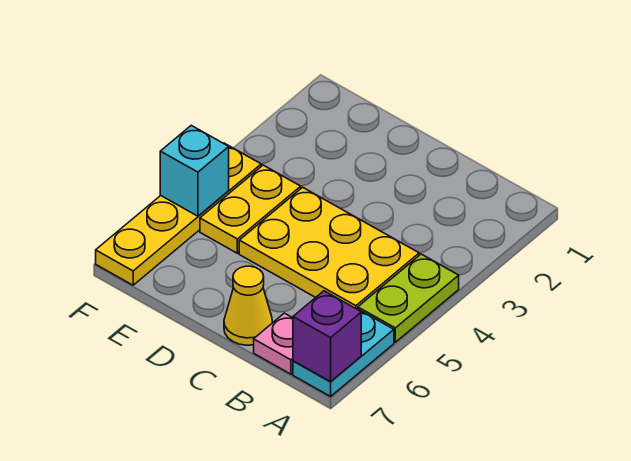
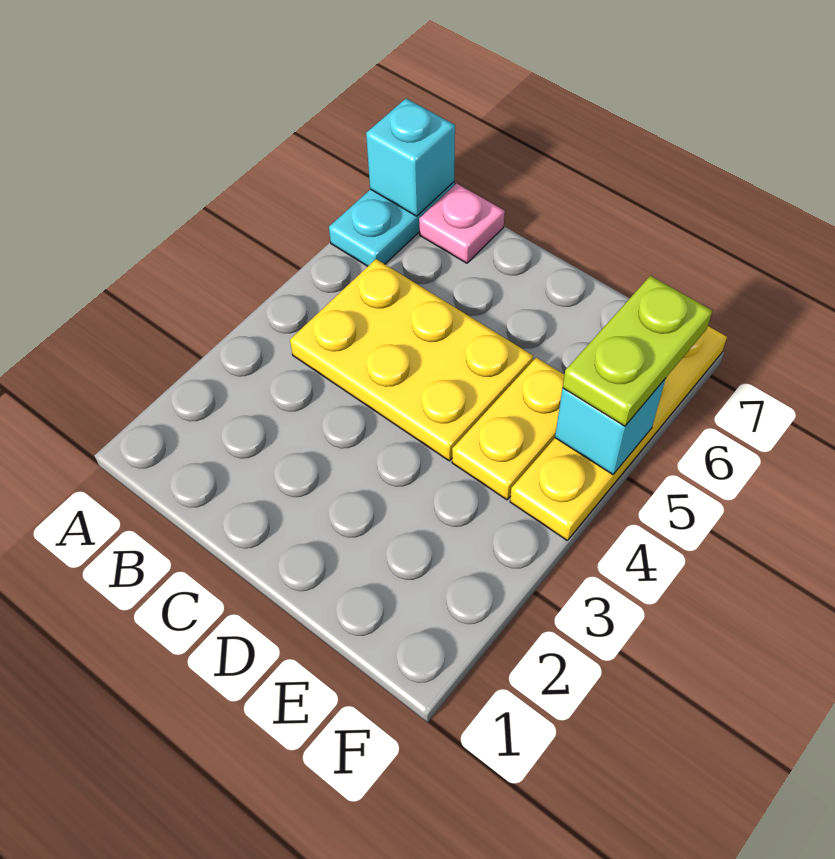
lime plate A4:A5 level 1 -> lime plate F5:F6 level 3
purple brick A7 level 2 -> cyan brick A7 level 2
yellow cone C7 level 1 -> none

